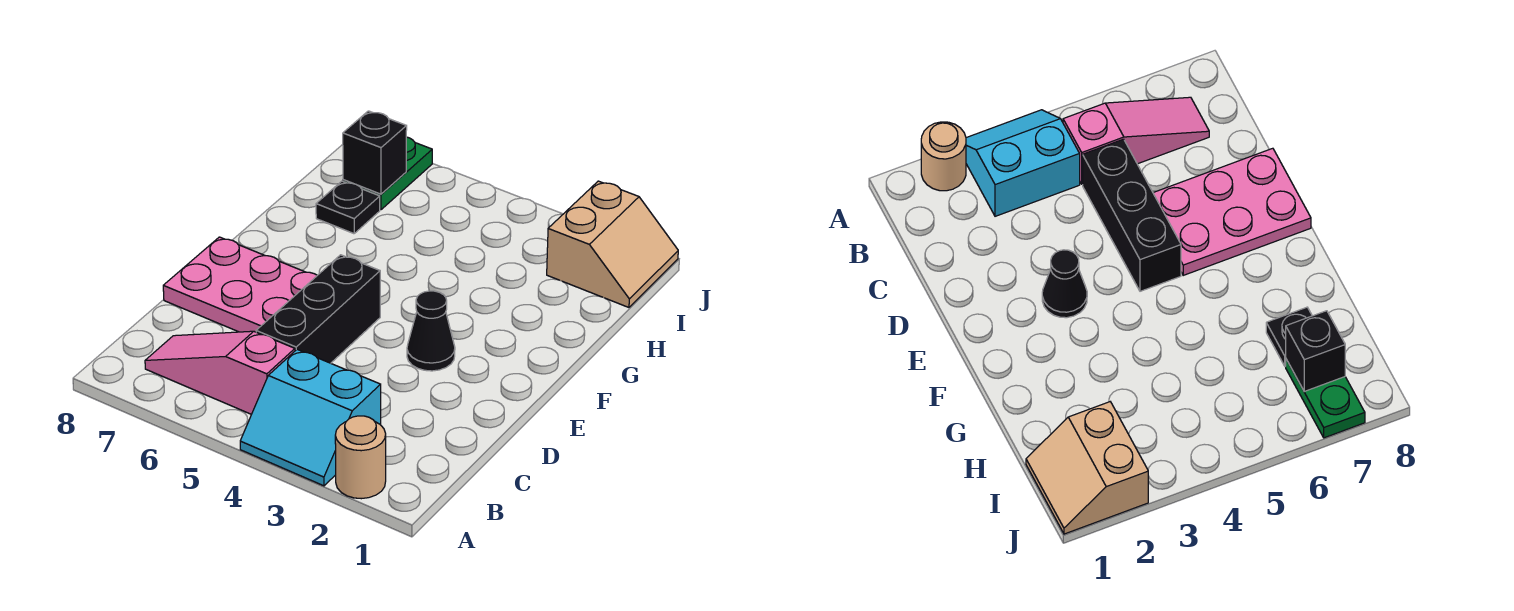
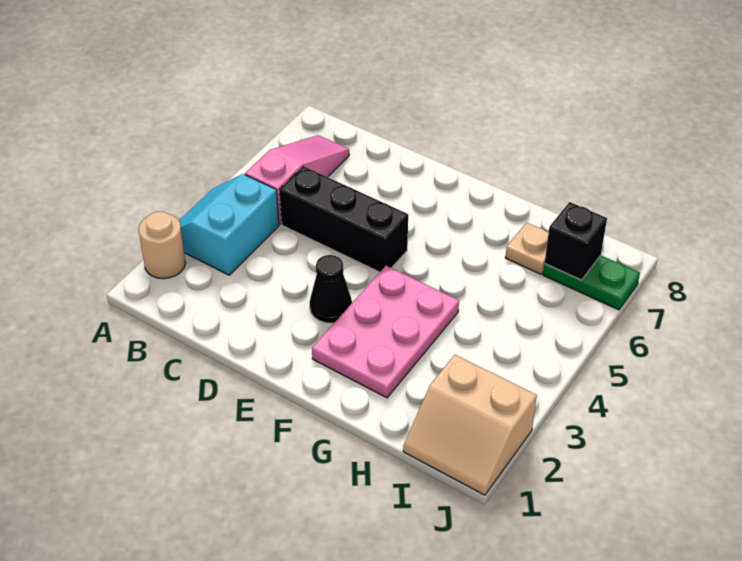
pink plate D6:E8 level 1 -> pink plate F2:G4 level 1
black plate H7 level 1 -> tan plate H7 level 1

